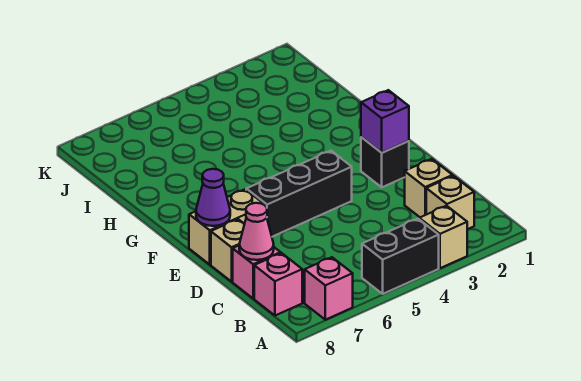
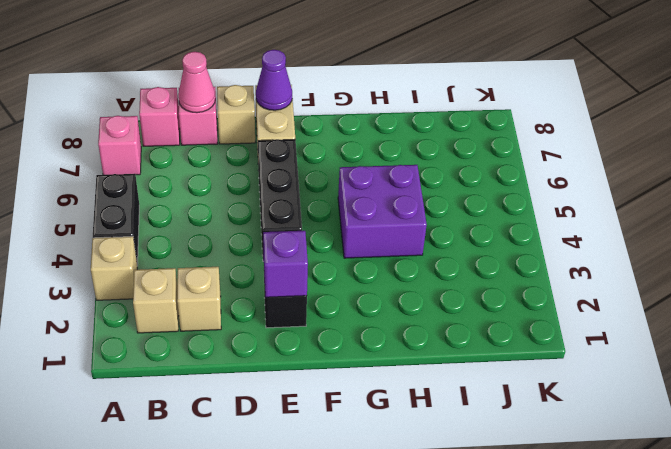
none -> purple brick G4:H5 level 1

